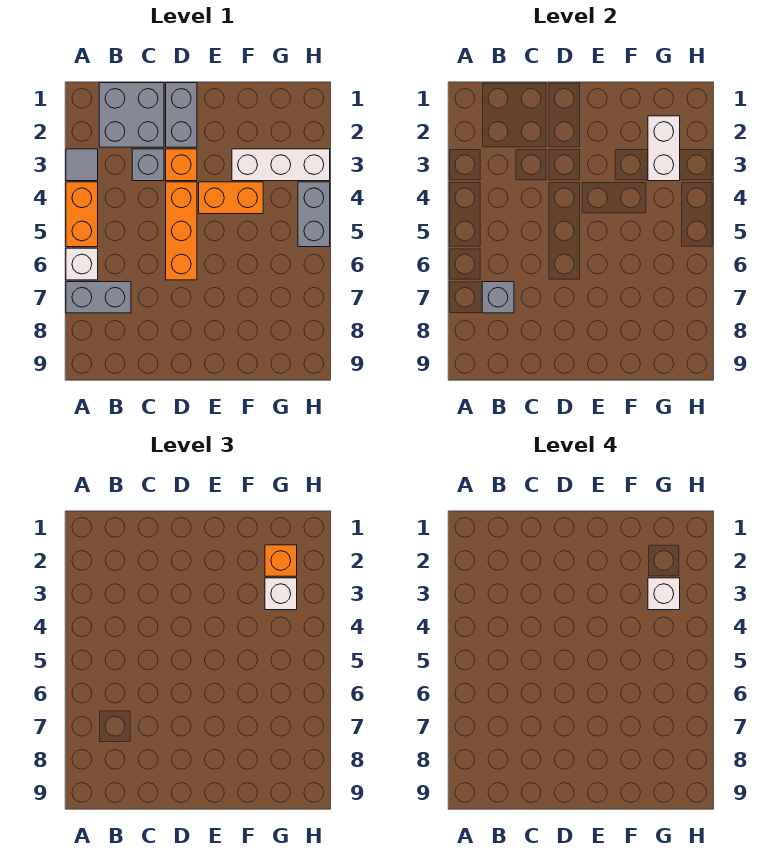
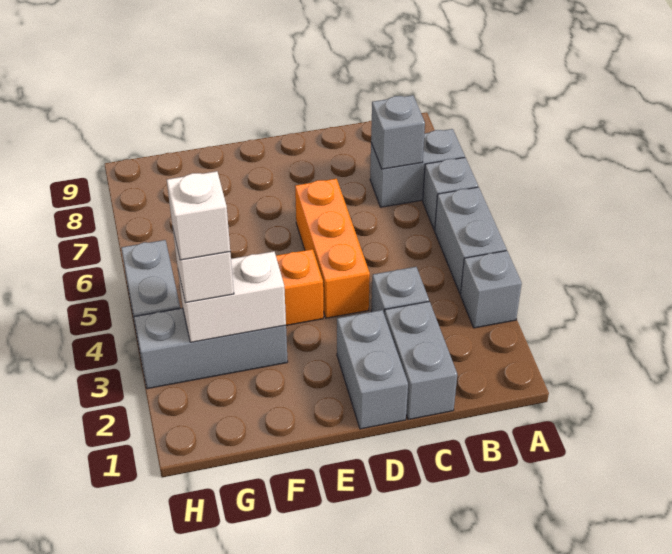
grey tile A3 level 1 -> grey brick A3 level 1
orange brick A4:A5 level 1 -> grey brick A4:A5 level 1
white brick A6 level 1 -> grey brick A6 level 1
grey brick B1:C2 level 1 -> grey brick C1:C2 level 1
orange brick D3 level 1 -> none
white brick F3:H3 level 1 -> grey brick F3:H3 level 1
white brick G2:G3 level 2 -> white brick F3:G3 level 2
orange brick G2 level 3 -> none

